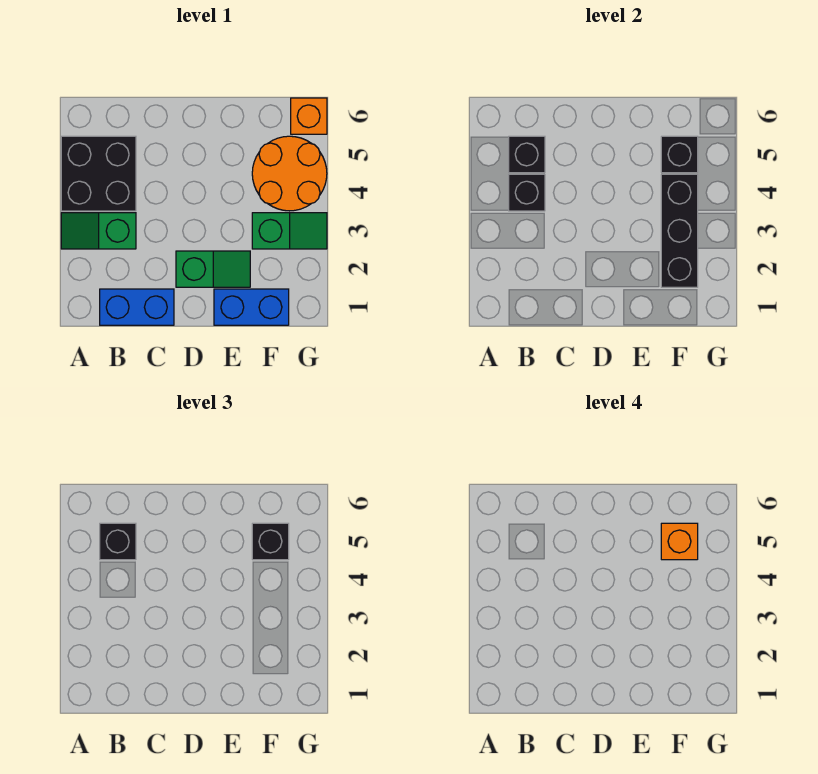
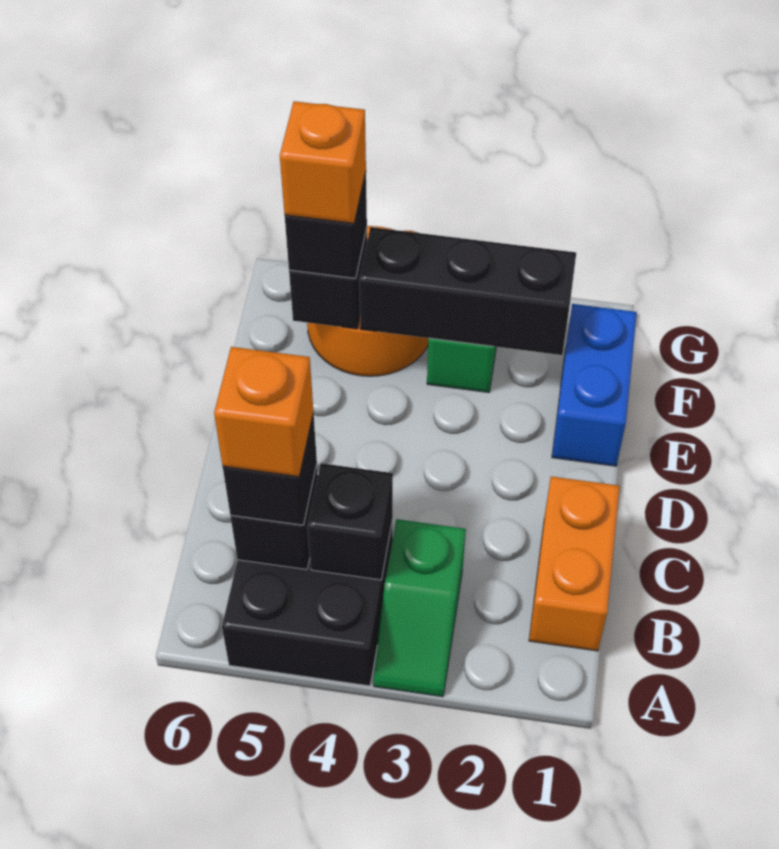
blue brick B1:C1 level 1 -> orange brick B1:C1 level 1
green slope D2:E2 level 1 top D -> none
orange brick G6 level 1 -> orange brick B5 level 4

